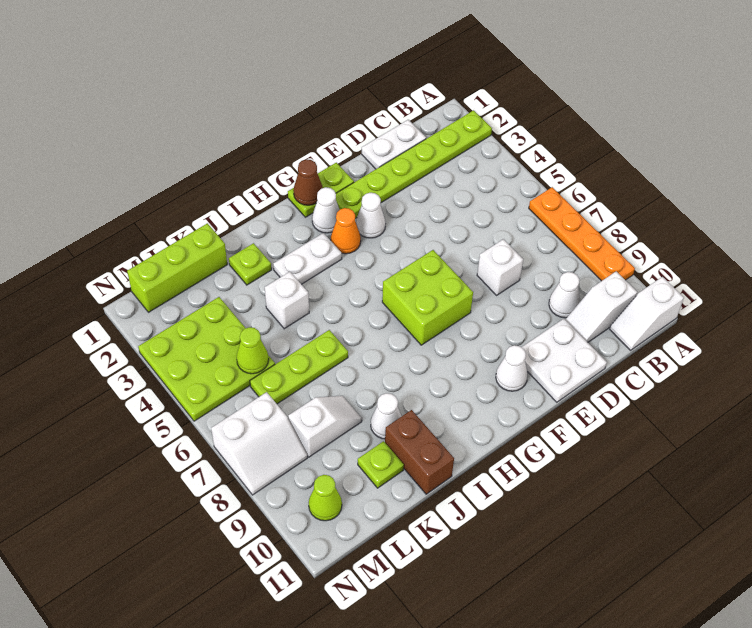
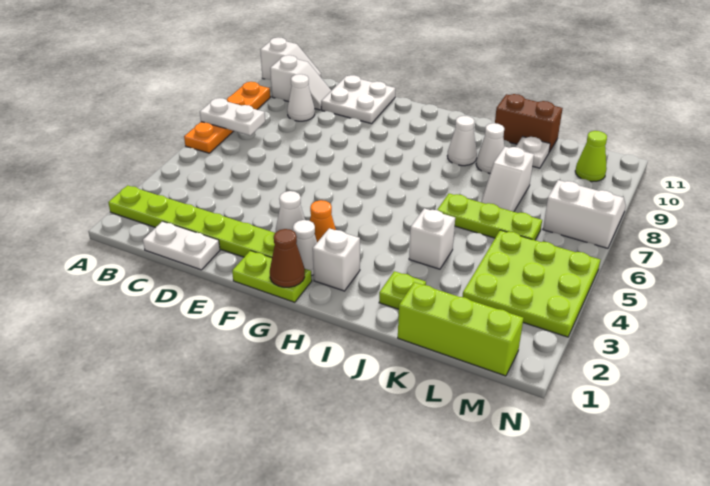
white brick D7 level 1 -> white brick H2 level 1
lime brick F6:G7 level 1 -> none
white cone F10 level 1 -> white cone I9 level 1
white plate H3:I3 level 1 -> white plate A7:B7 level 2
brown brick J10:J11 level 1 -> brown brick J11:K11 level 1
white slope K8:L8 level 1 top L -> white slope K7:K8 level 1 top 8
lime plate K10 level 1 -> white plate K10 level 1
lime cone L5 level 2 -> none

